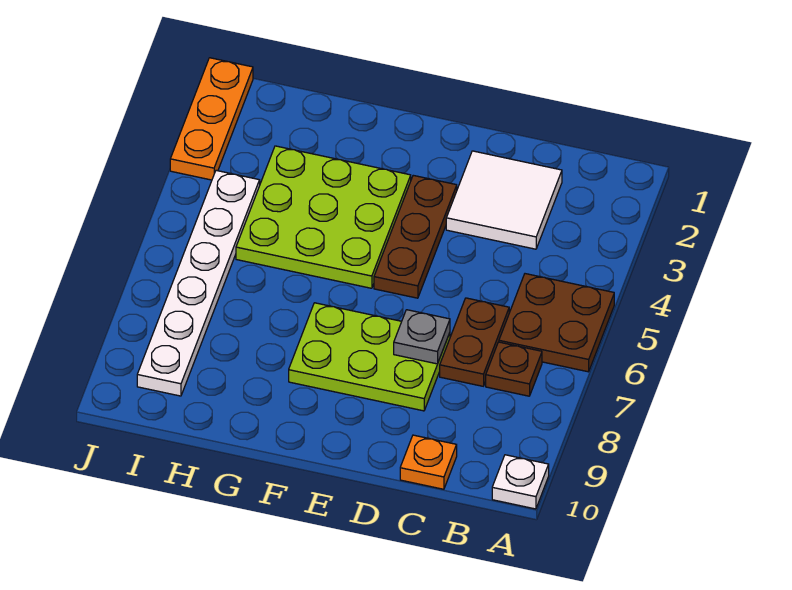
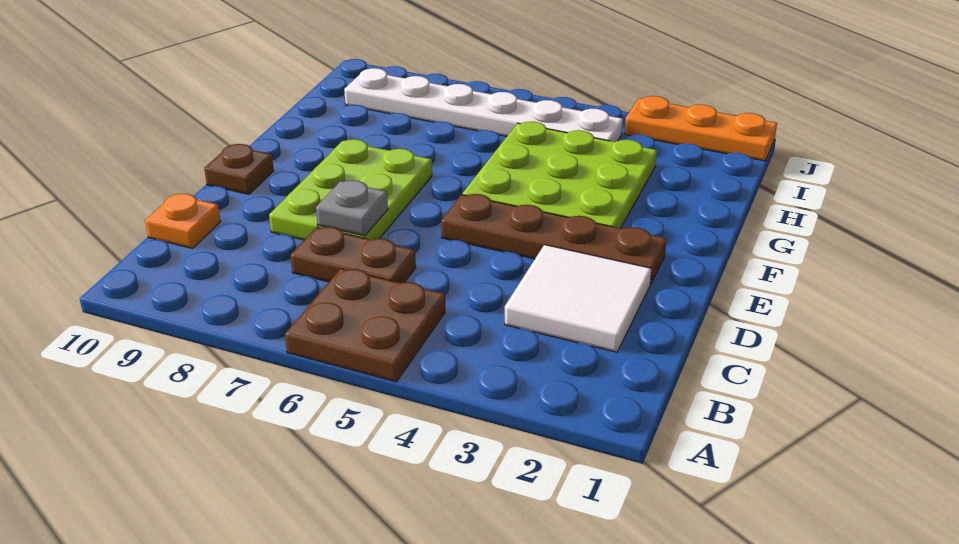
white plate A10 level 1 -> none
brown plate B7 level 1 -> brown plate E10 level 1
brown plate E3:E5 level 1 -> brown plate E2:E5 level 1

